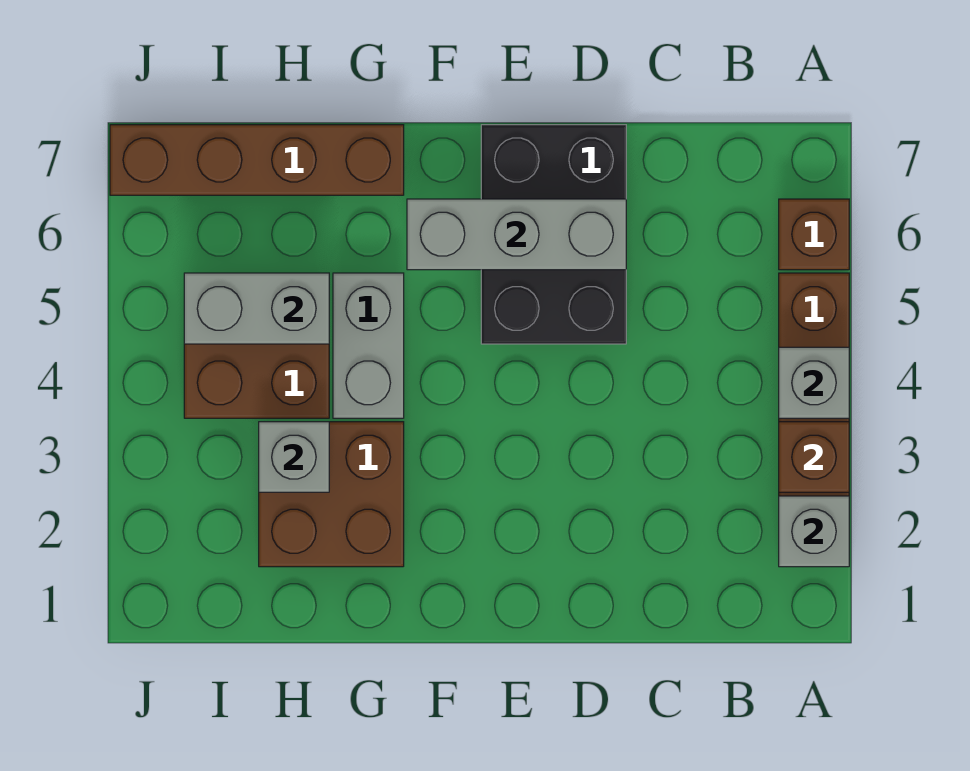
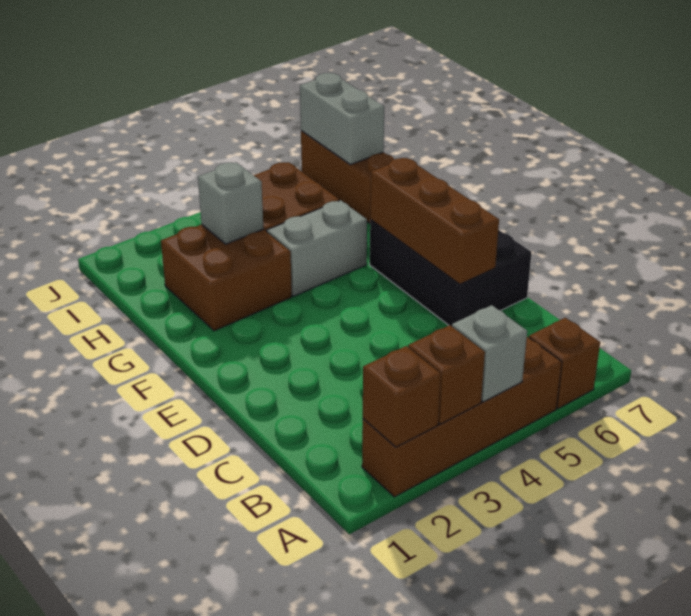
grey brick A2 level 2 -> brown brick A2 level 2
black brick D5:E7 level 1 -> black brick D6:F7 level 1
grey brick D6:F6 level 2 -> brown brick D6:F6 level 2
grey brick H5:I5 level 2 -> grey brick I7:J7 level 2

